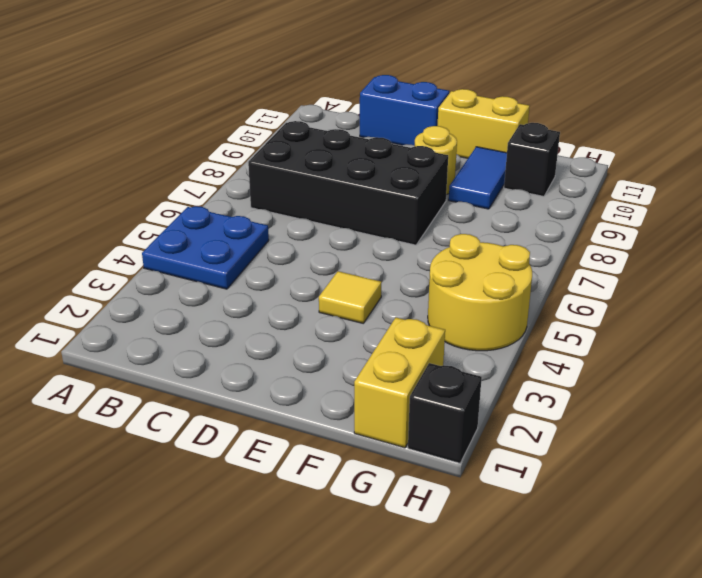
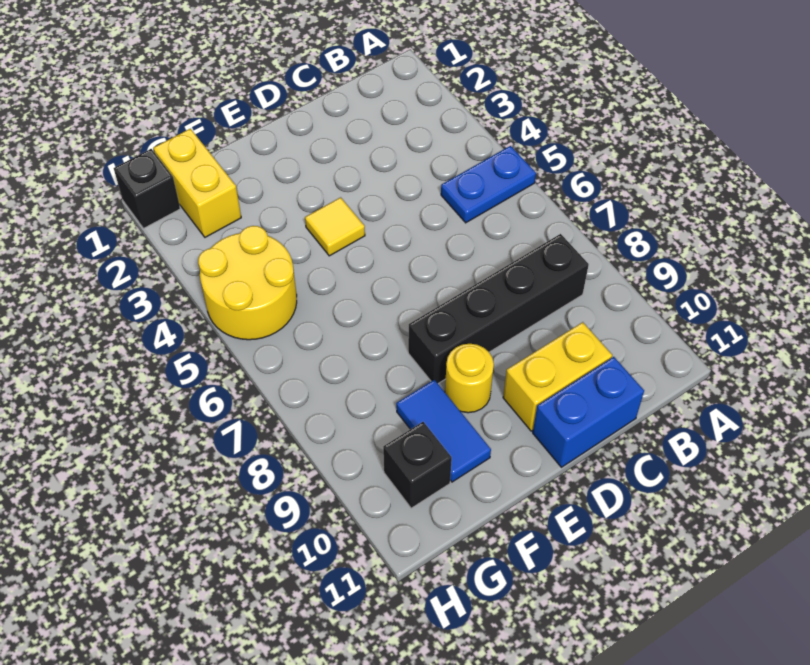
blue plate A4:B5 level 1 -> blue plate A5:B5 level 1
black brick B7:E8 level 1 -> black brick B8:E8 level 1
yellow brick E11:F11 level 1 -> yellow brick C10:D10 level 1

